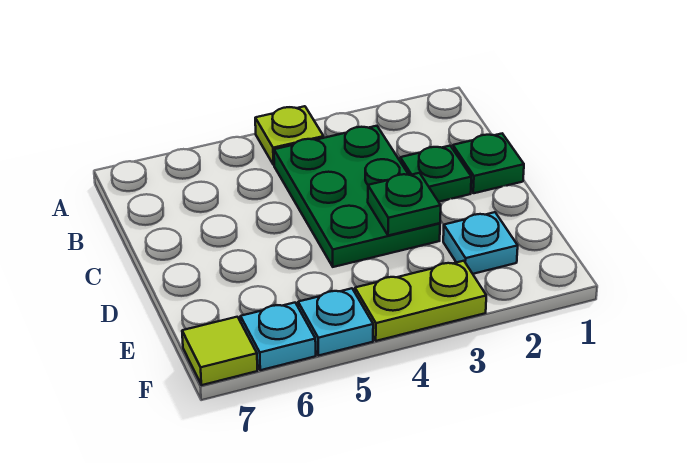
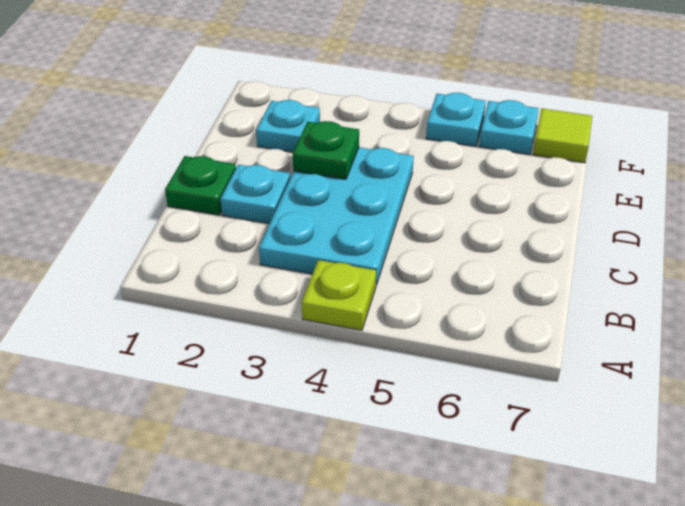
green plate B3:D4 level 1 -> cyan plate B3:D4 level 1
green plate C2 level 1 -> cyan plate C2 level 1
lime plate F3:F4 level 1 -> none

